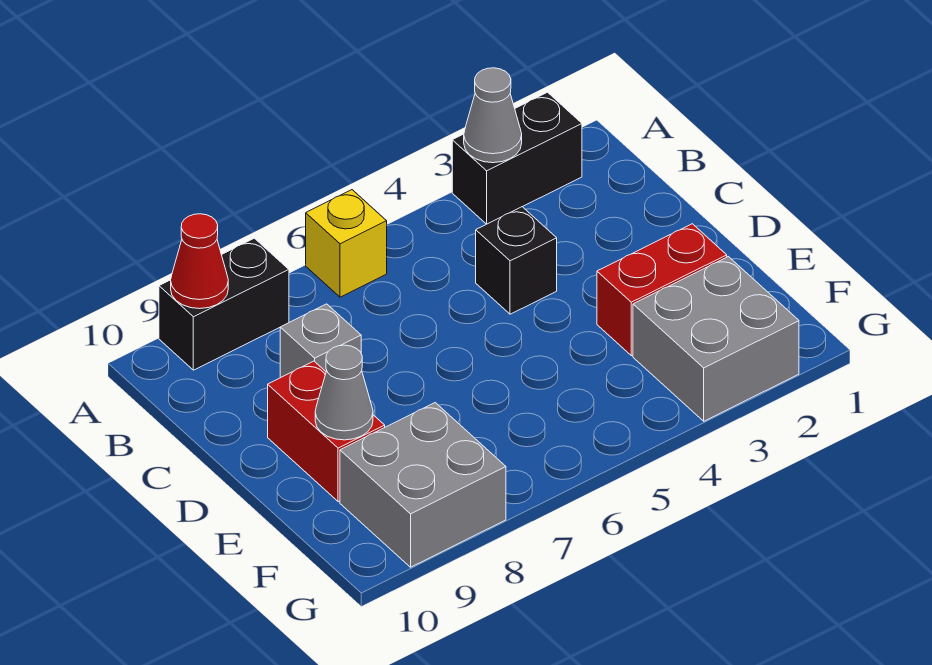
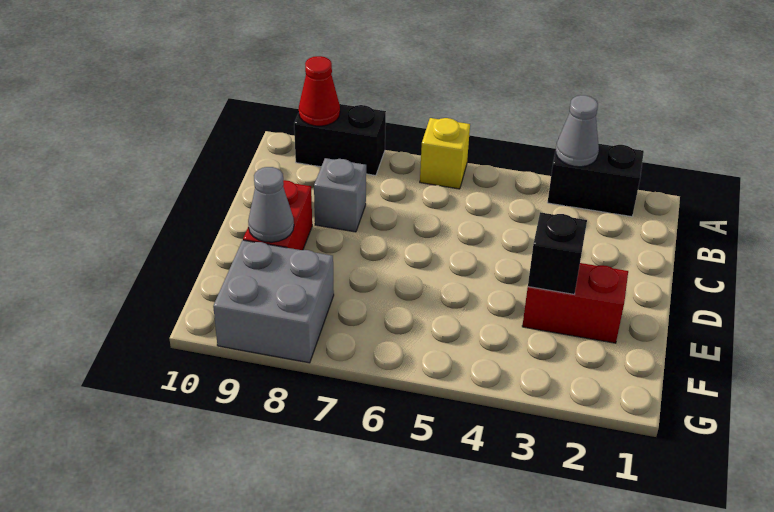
black brick C4 level 1 -> black brick E3 level 2
grey brick F2:G3 level 1 -> none

